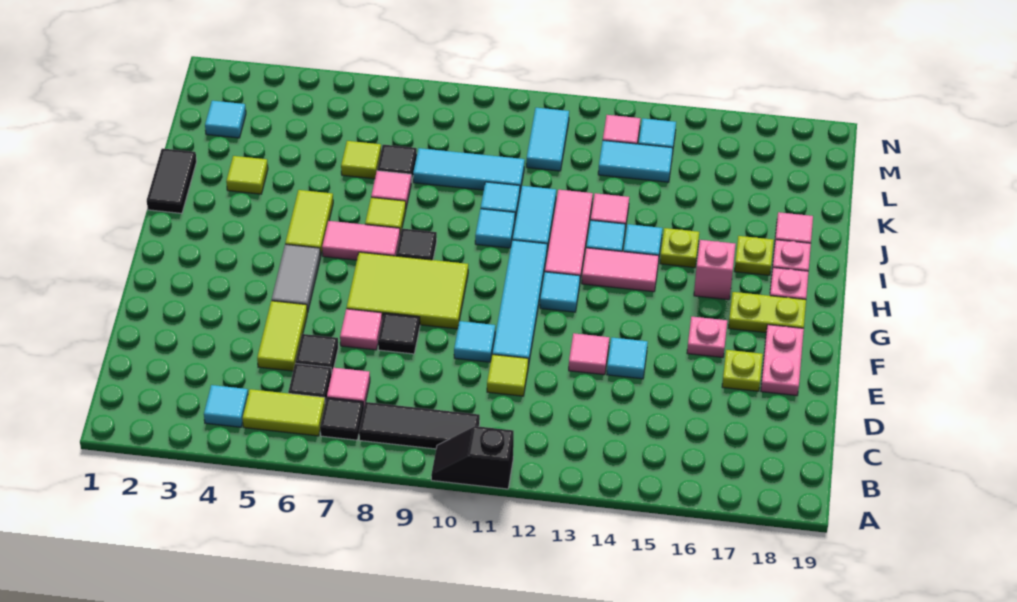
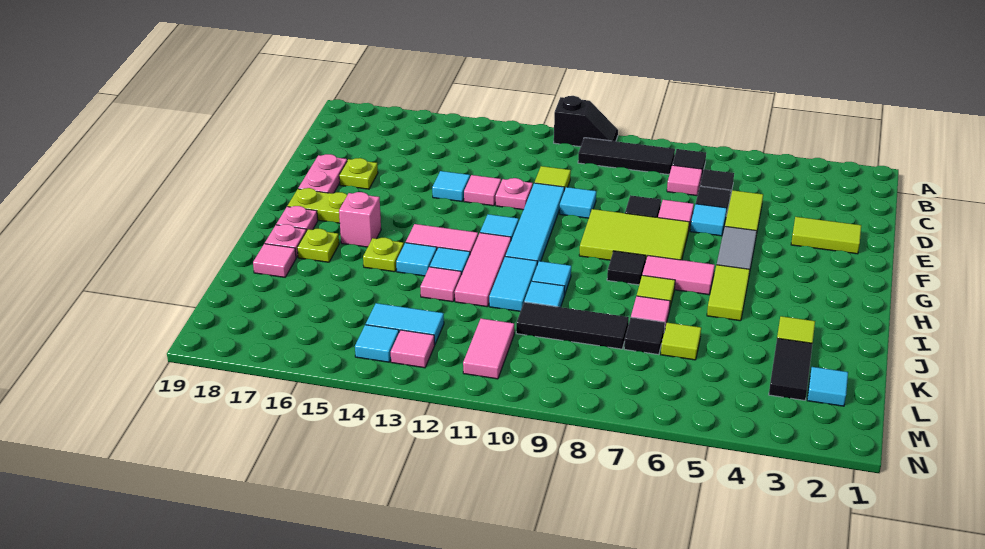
cyan tile B4 level 1 -> cyan tile E6 level 1
lime tile B5:B6 level 1 -> lime tile E2:E3 level 1
pink plate F16 level 1 -> pink plate E12 level 1
black tile I1:J1 level 1 -> black tile K3:L3 level 1
cyan tile K8:K10 level 1 -> black tile K8:K10 level 1
cyan tile L11:M11 level 1 -> pink tile L11:M11 level 1

